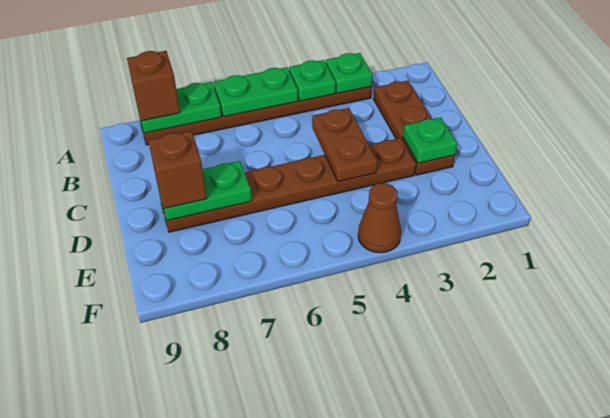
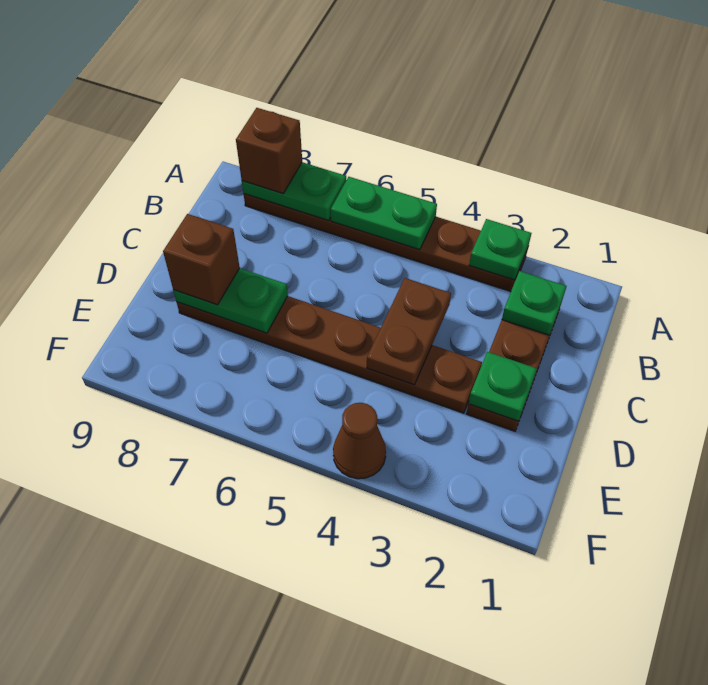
green plate A4 level 2 -> green plate B2 level 2

